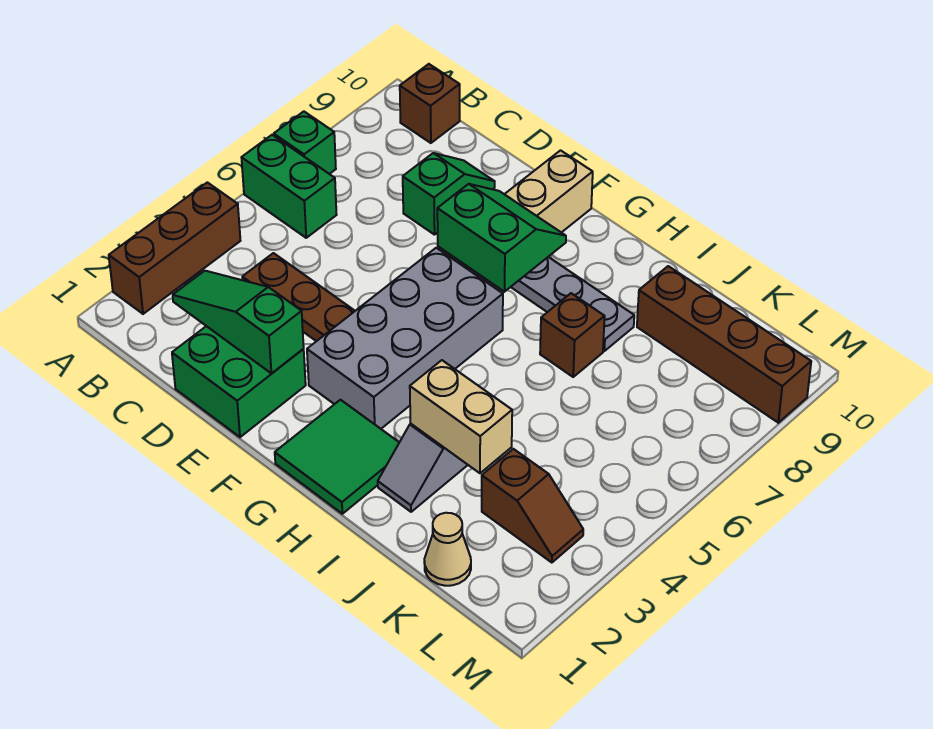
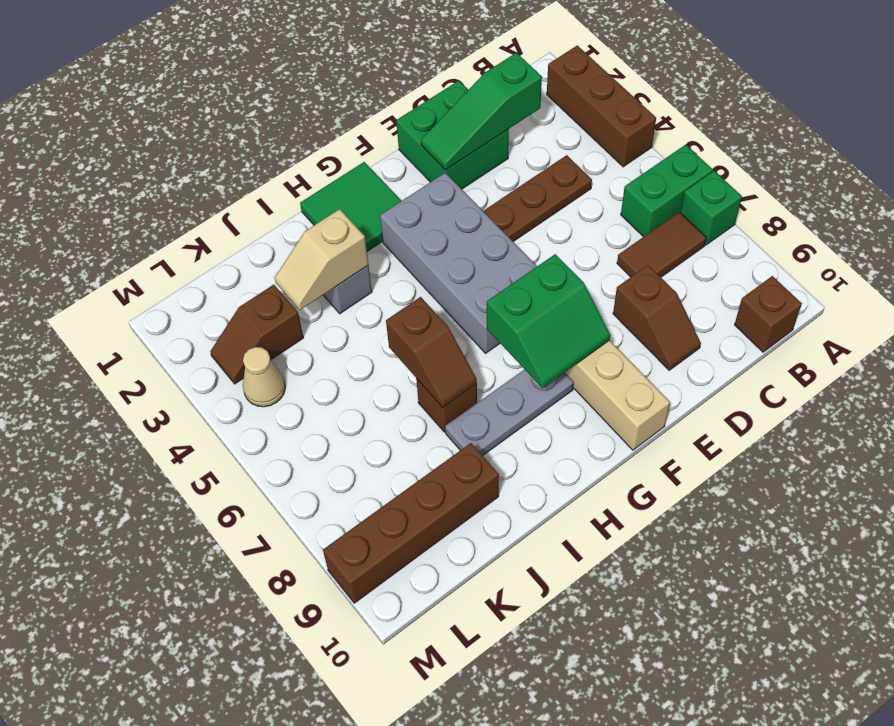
none -> brown tile B7:C7 level 1
green slope C2:E2 level 2 top E -> green slope C2:E2 level 2 top C
green slope D8:D9 level 1 top 8 -> brown slope D8:D9 level 1 top 8
tan brick I3:J3 level 2 -> tan slope I3:J3 level 2 top I
none -> brown slope I6:I7 level 2 top 6
tan cone K1 level 1 -> tan cone L4 level 1

